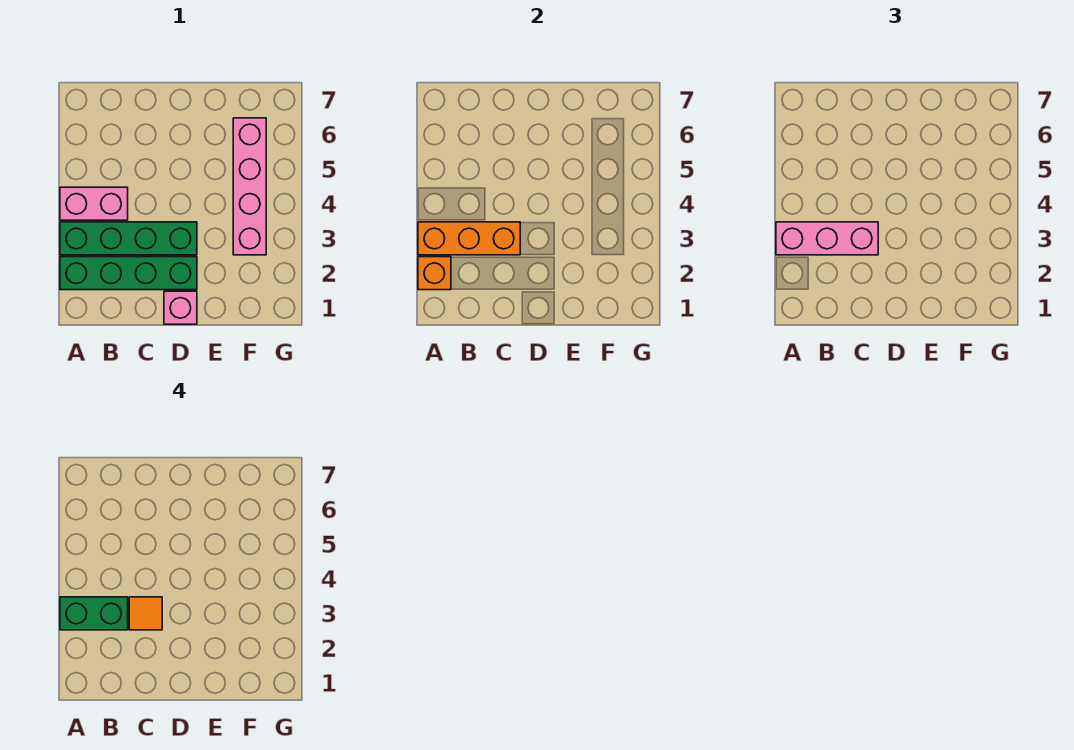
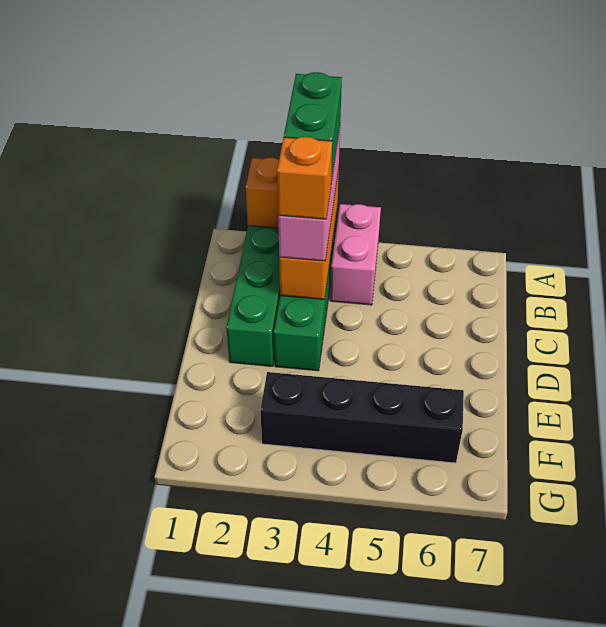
orange tile C3 level 4 -> orange brick C3 level 4
pink brick D1 level 1 -> none
pink brick F3:F6 level 1 -> black brick F3:F6 level 1

